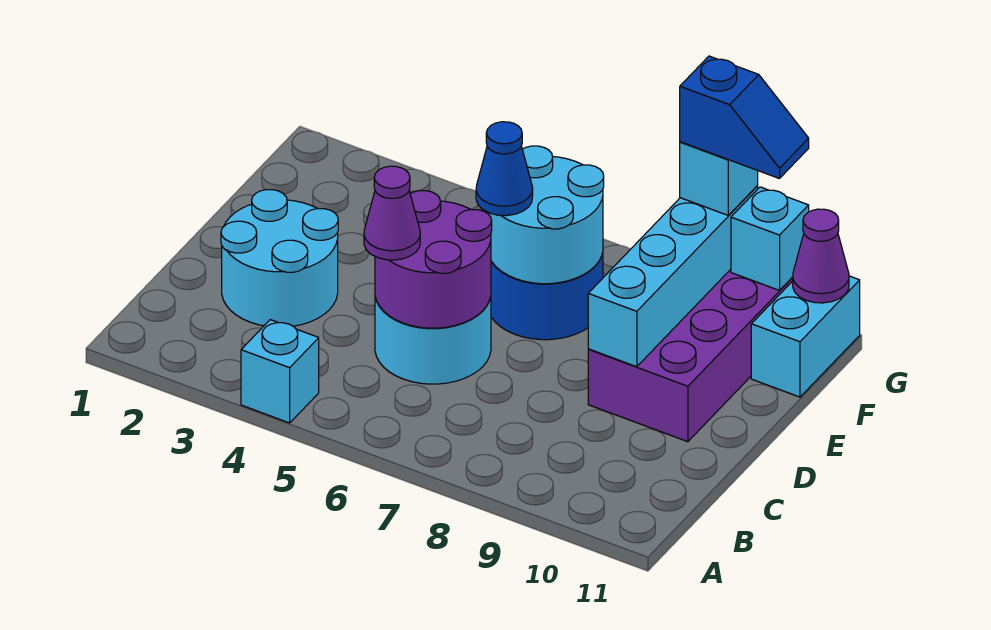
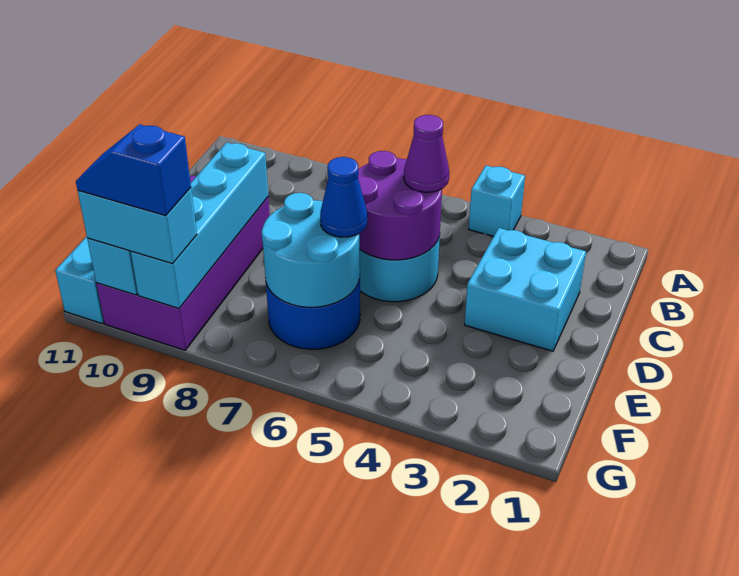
cyan round brick C2:D3 level 1 -> cyan brick C2:D3 level 1
cyan brick G9 level 3 -> cyan brick G9:G10 level 3
purple cone G11 level 2 -> none

